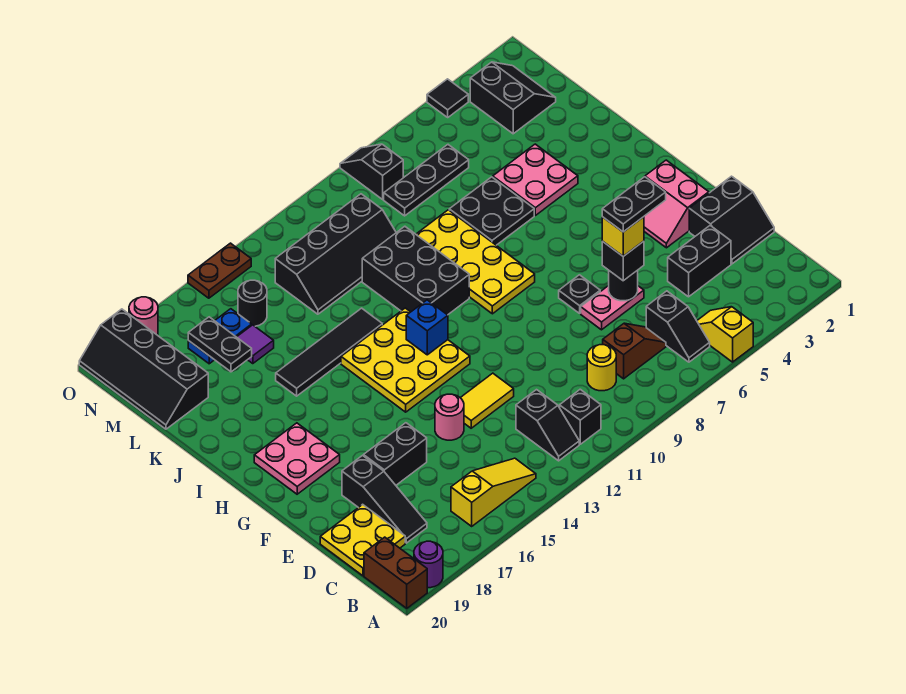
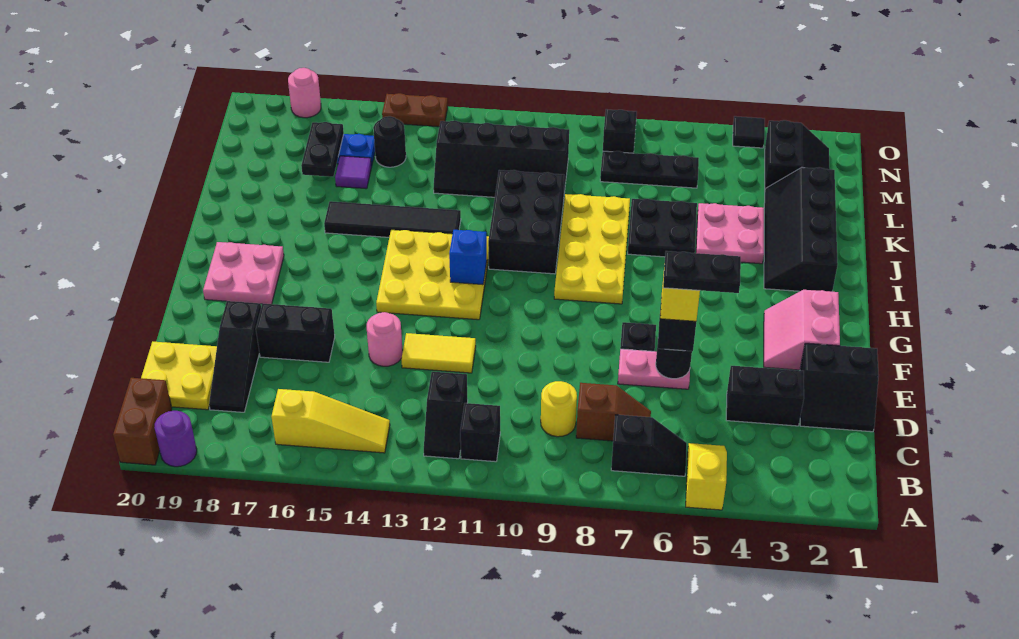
black slope B6:C6 level 1 top C -> black slope B6:B7 level 1 top 7
black slope L19:O20 level 1 top 19 -> black slope I2:L3 level 1 top 2

